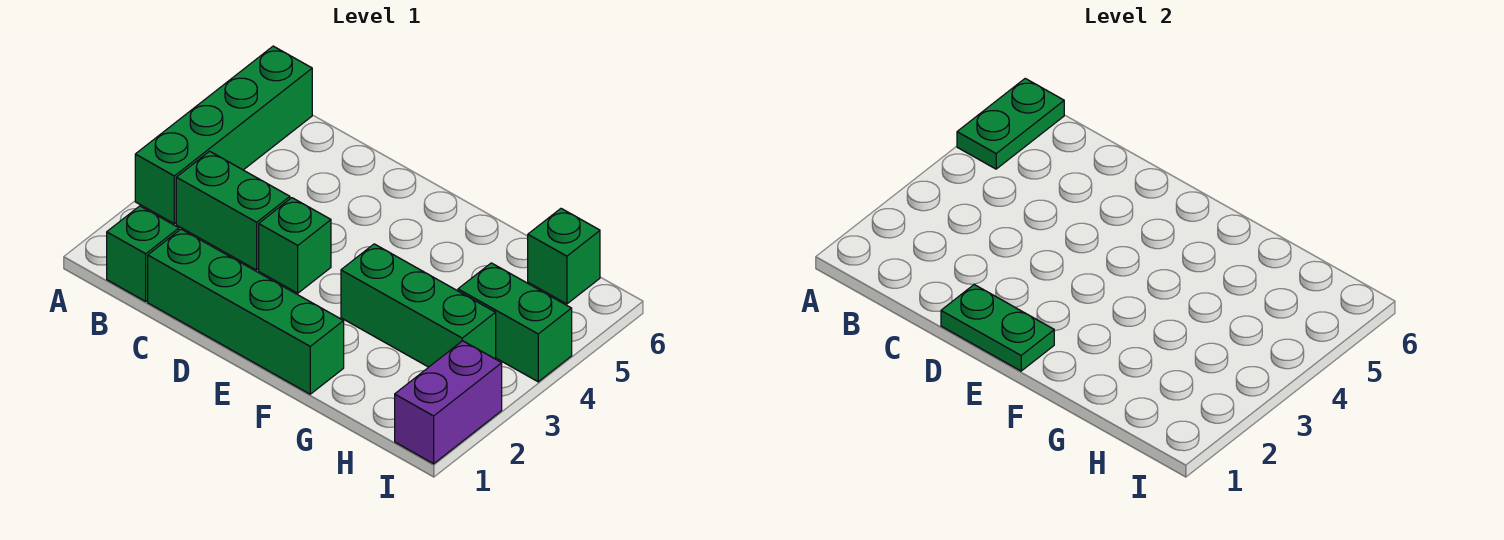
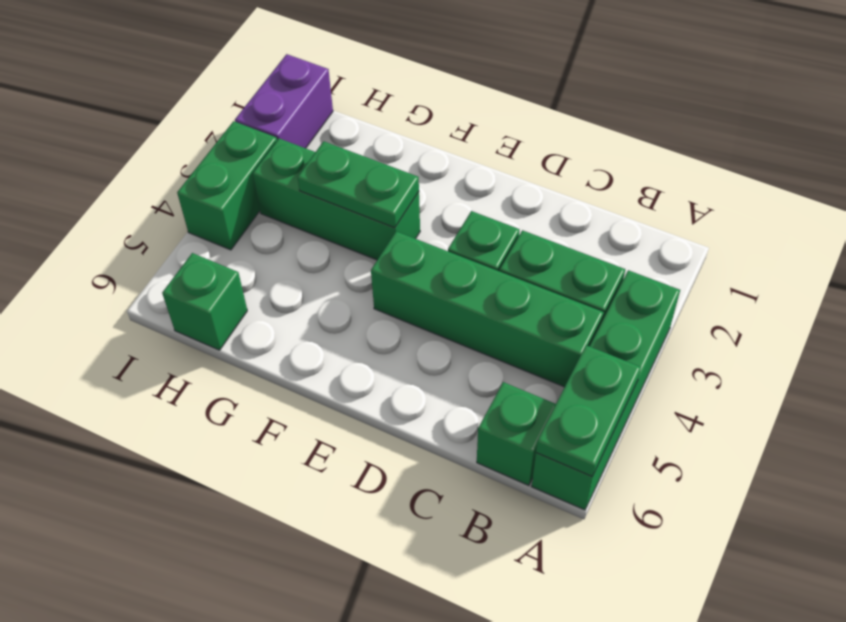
green brick B1 level 1 -> green brick B6 level 1
green brick C1:F1 level 1 -> green brick B4:E4 level 1
green plate D1:E1 level 2 -> green plate F3:G3 level 2
green brick H4:I4 level 1 -> green brick I3:I4 level 1

